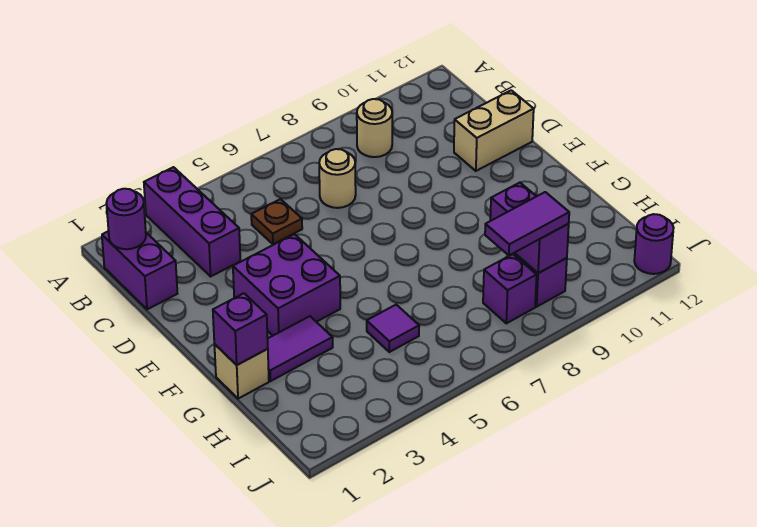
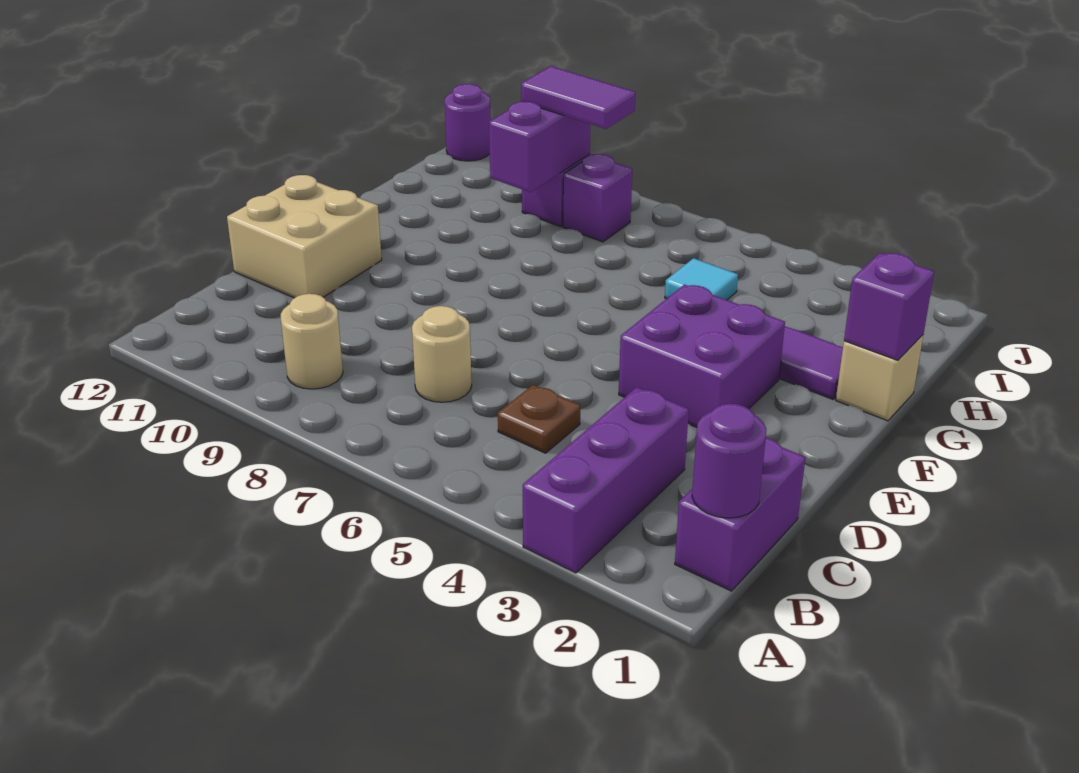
tan brick D11:D12 level 1 -> tan brick D11:E12 level 1
purple tile H5 level 1 -> cyan tile H5 level 1

